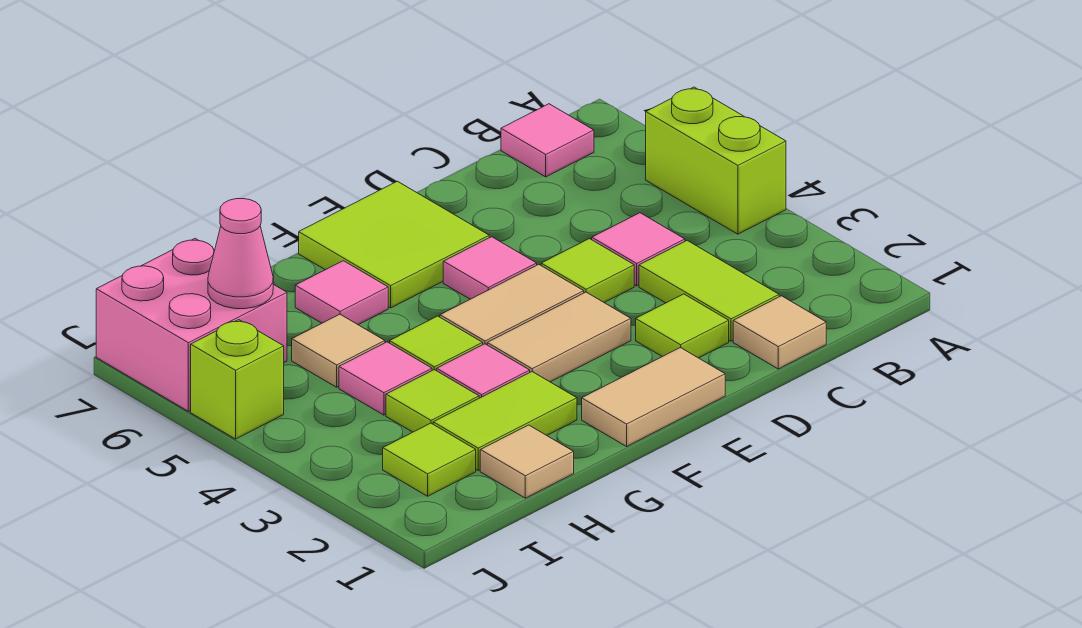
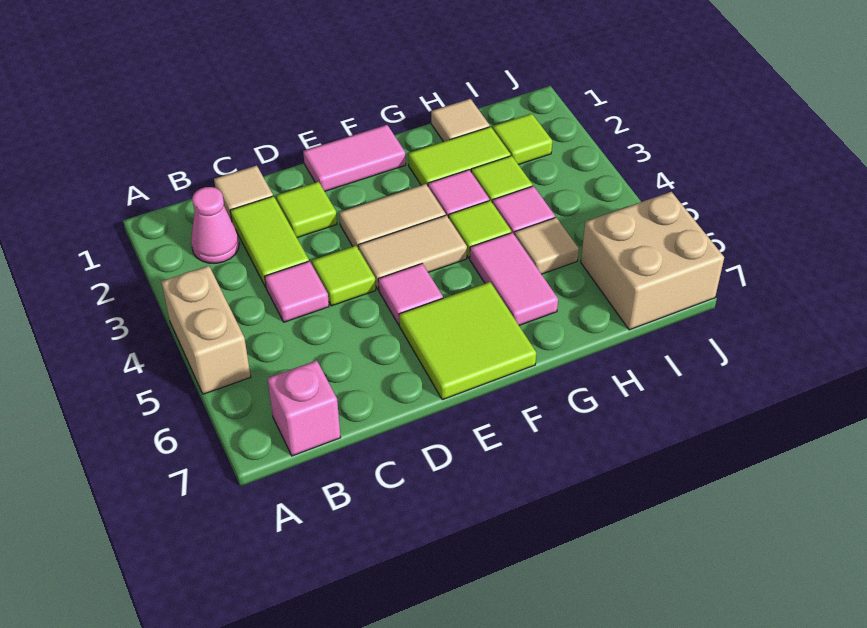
lime brick A4:A5 level 1 -> tan brick A4:A5 level 1
pink tile B7 level 1 -> pink brick B7 level 1
tan tile E1:F1 level 1 -> pink tile E1:F1 level 1
pink tile G6 level 1 -> pink tile G5:G6 level 1
pink brick I6:J7 level 1 -> tan brick I6:J7 level 1
pink cone I6 level 2 -> pink cone B2 level 1
lime brick J5 level 1 -> none

